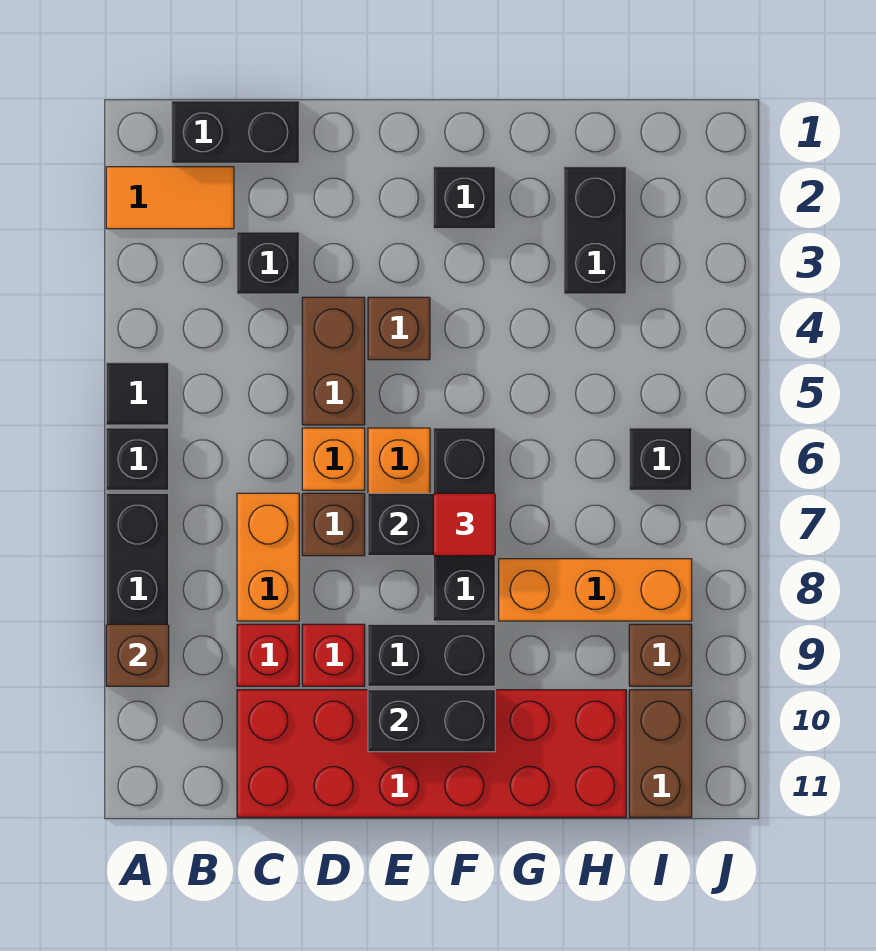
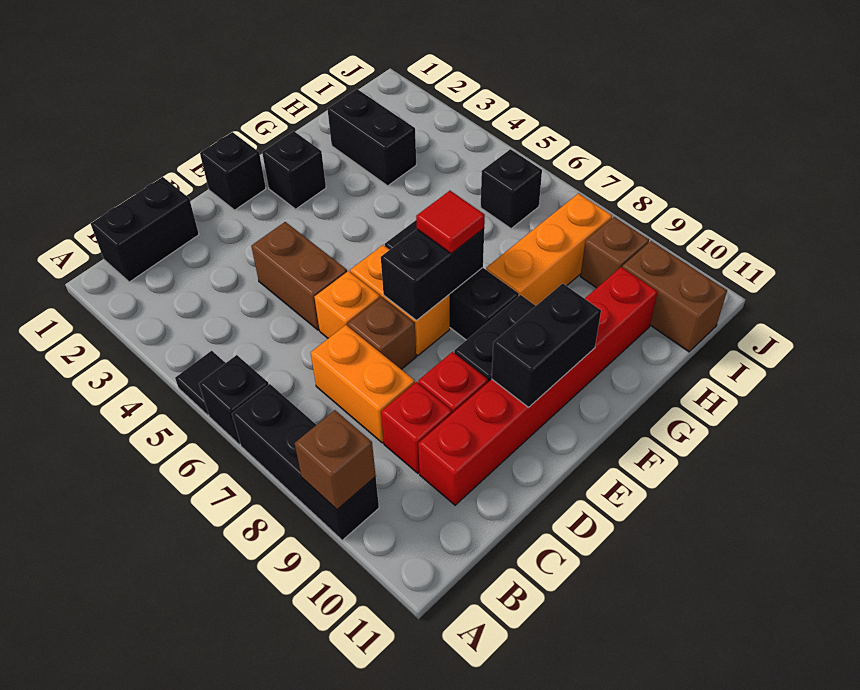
orange tile A2:B2 level 1 -> none
black brick C3 level 1 -> black brick E1 level 1
red brick C10:H11 level 1 -> red brick C10:H10 level 1
brown brick E4 level 1 -> none

